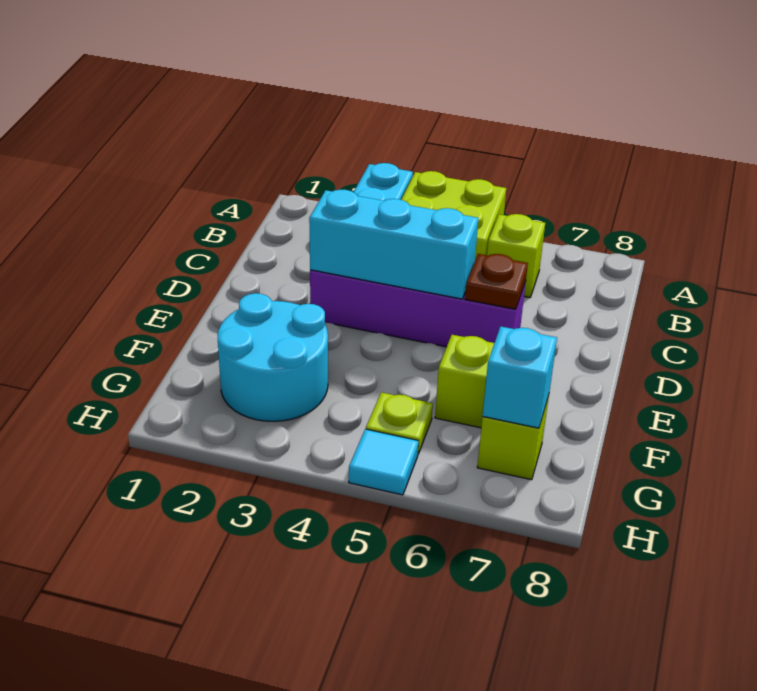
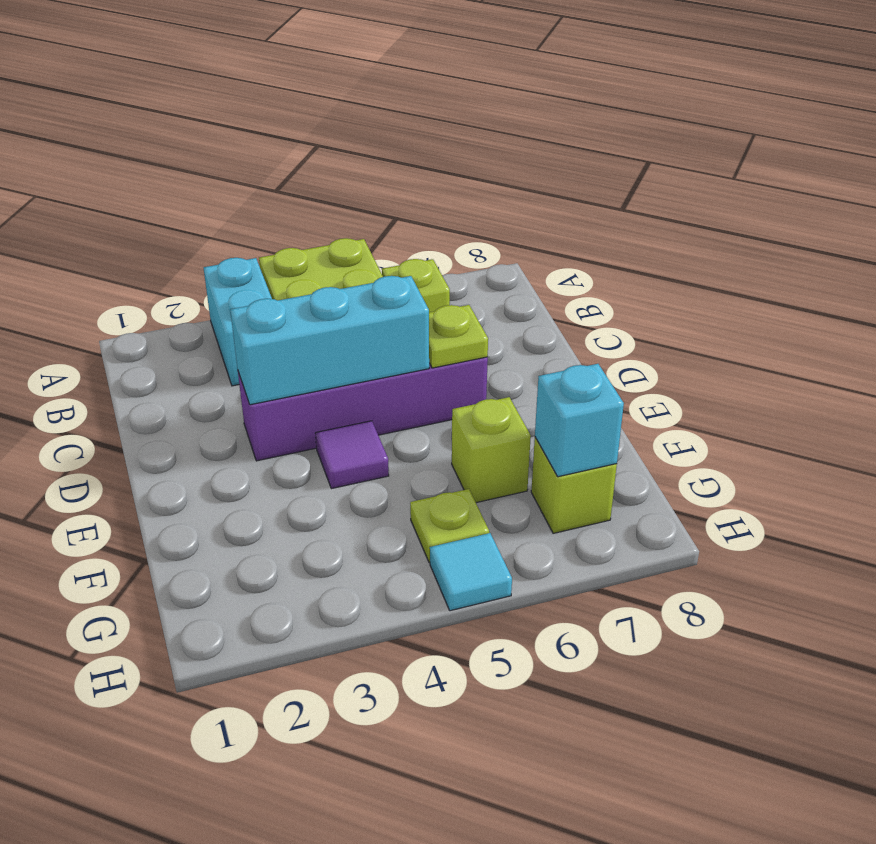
brown plate D6 level 2 -> lime plate D6 level 2
none -> purple tile E4 level 1
cyan round brick F2:G3 level 1 -> none

